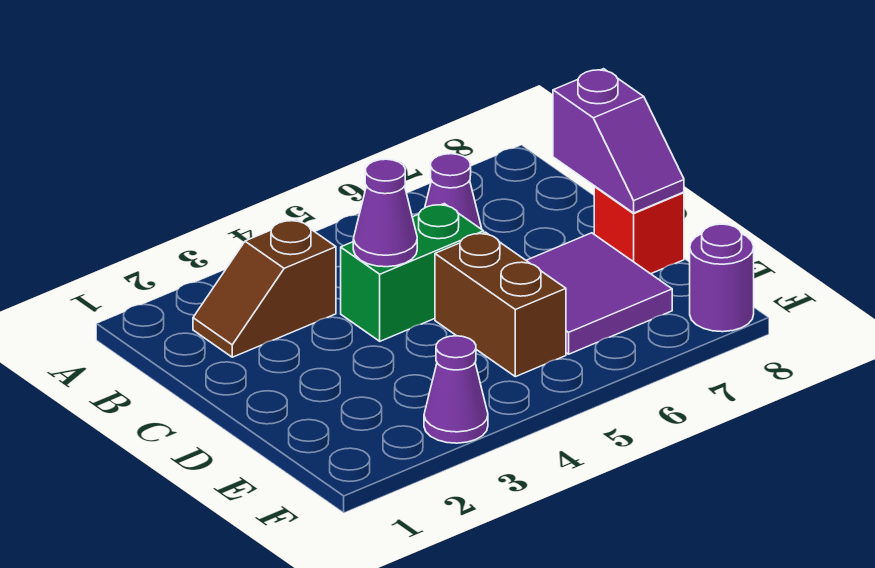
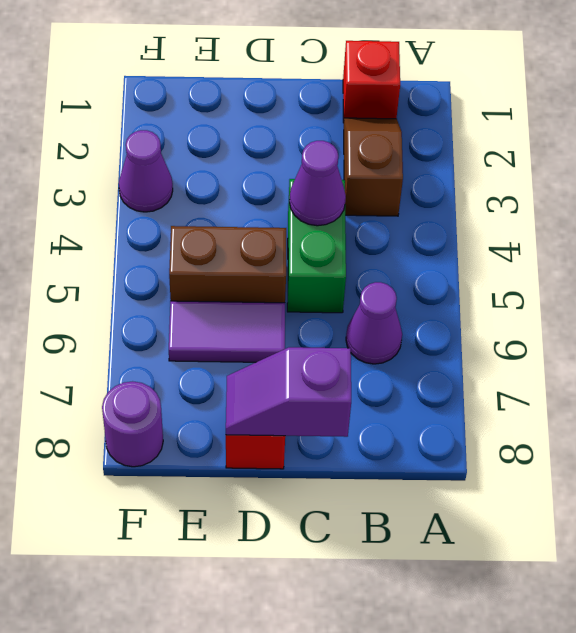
none -> red brick B1 level 1
purple tile D6:E7 level 1 -> purple tile D6:E6 level 1

